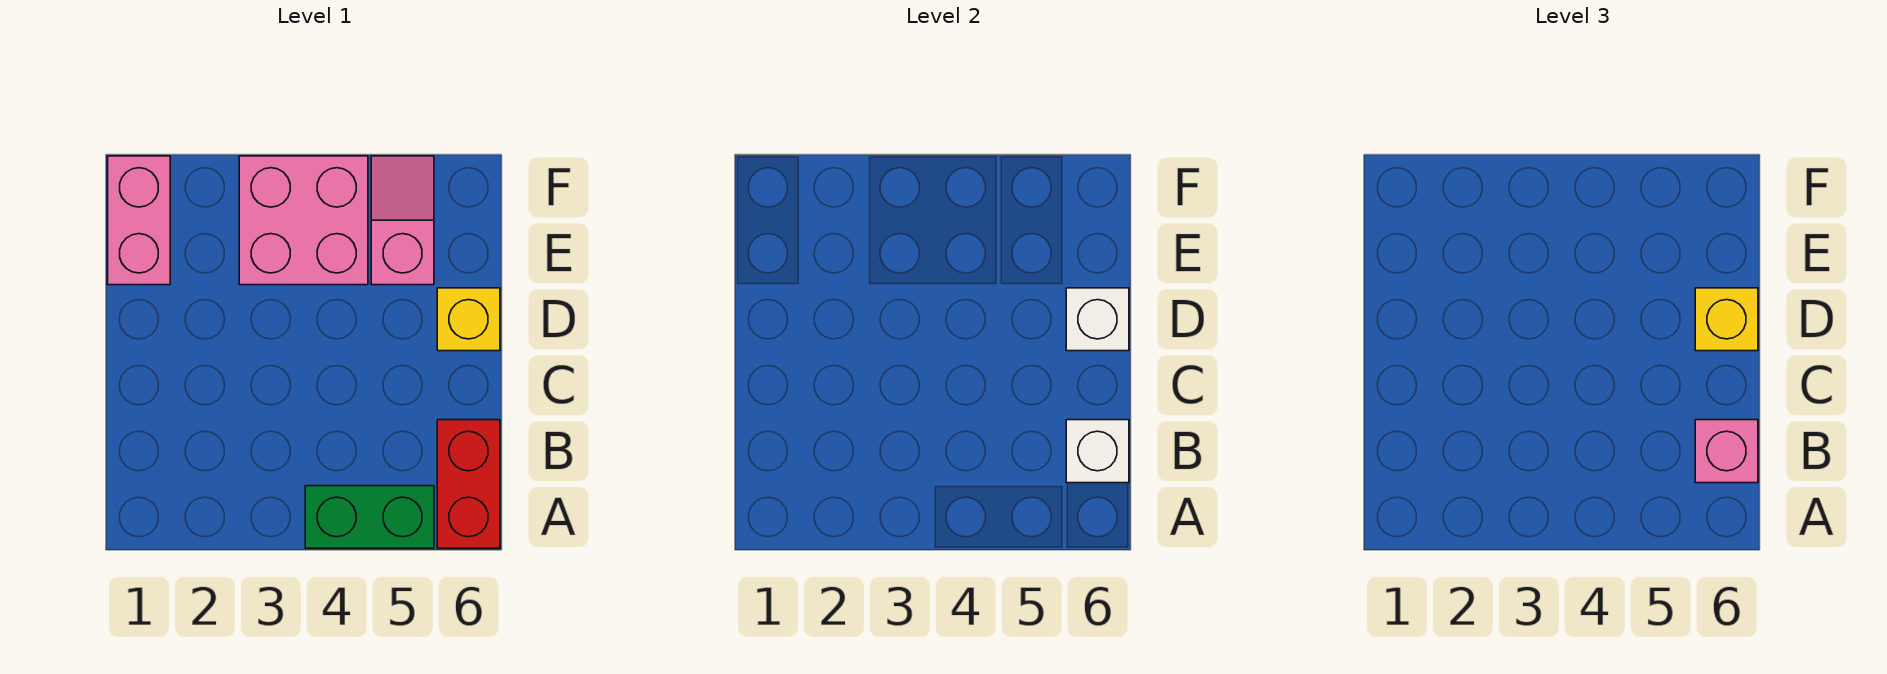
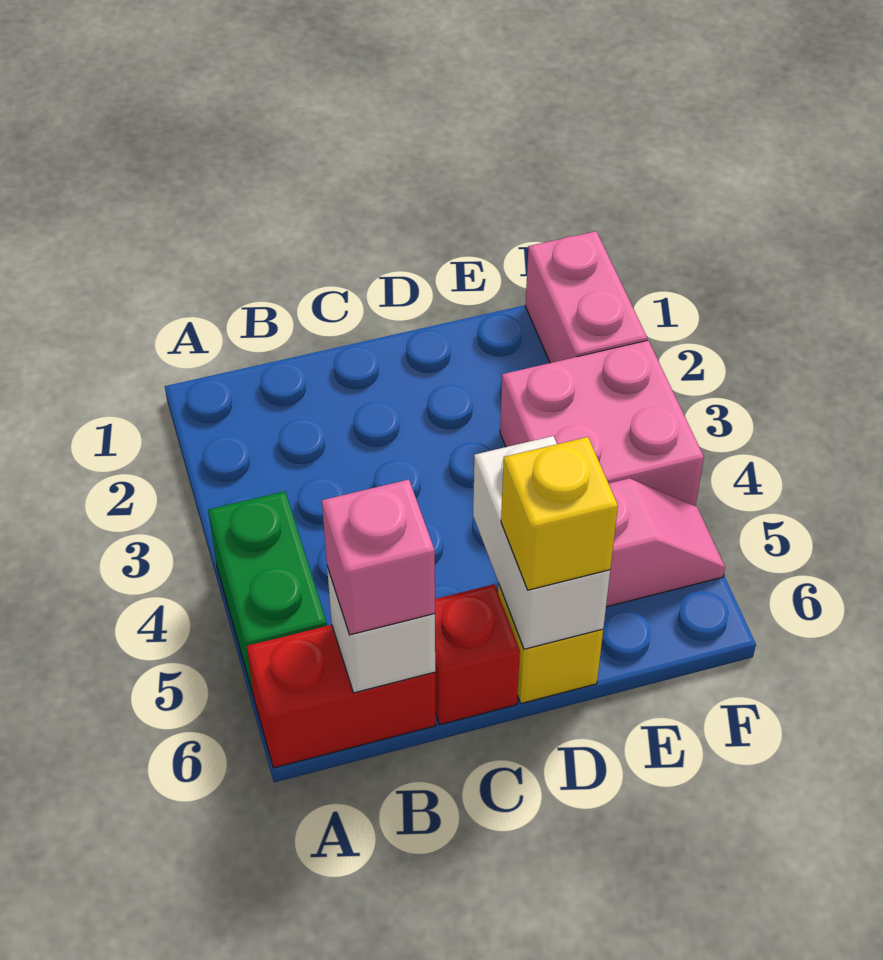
none -> red brick C6 level 1
white brick D6 level 2 -> white brick D5:D6 level 2
pink brick E1:F1 level 1 -> pink brick F1:F2 level 1

